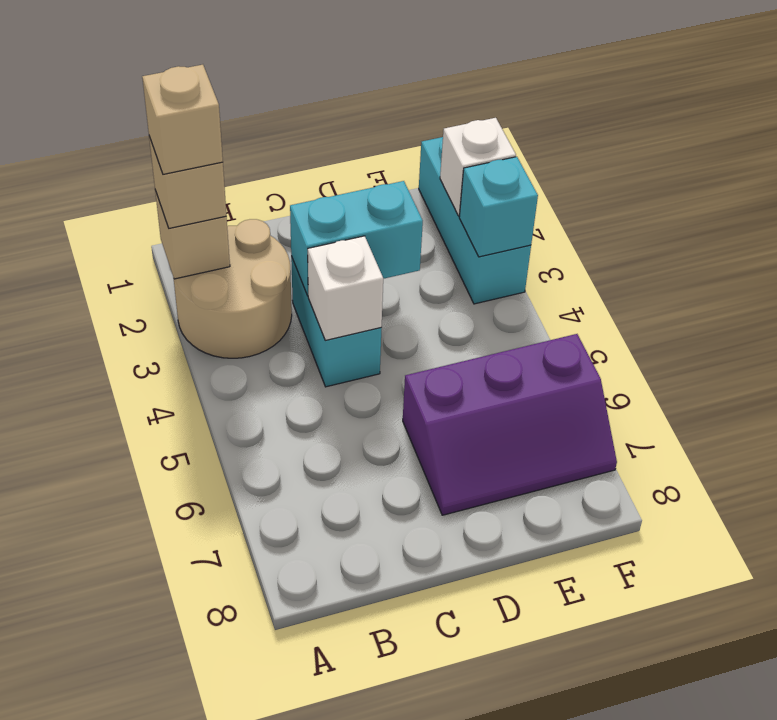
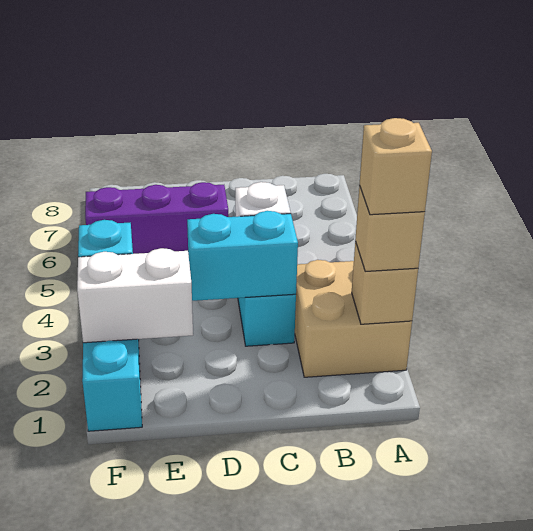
tan round brick A2:B3 level 1 -> tan brick A2:B3 level 1
white brick F2 level 2 -> white brick E2:F2 level 2

